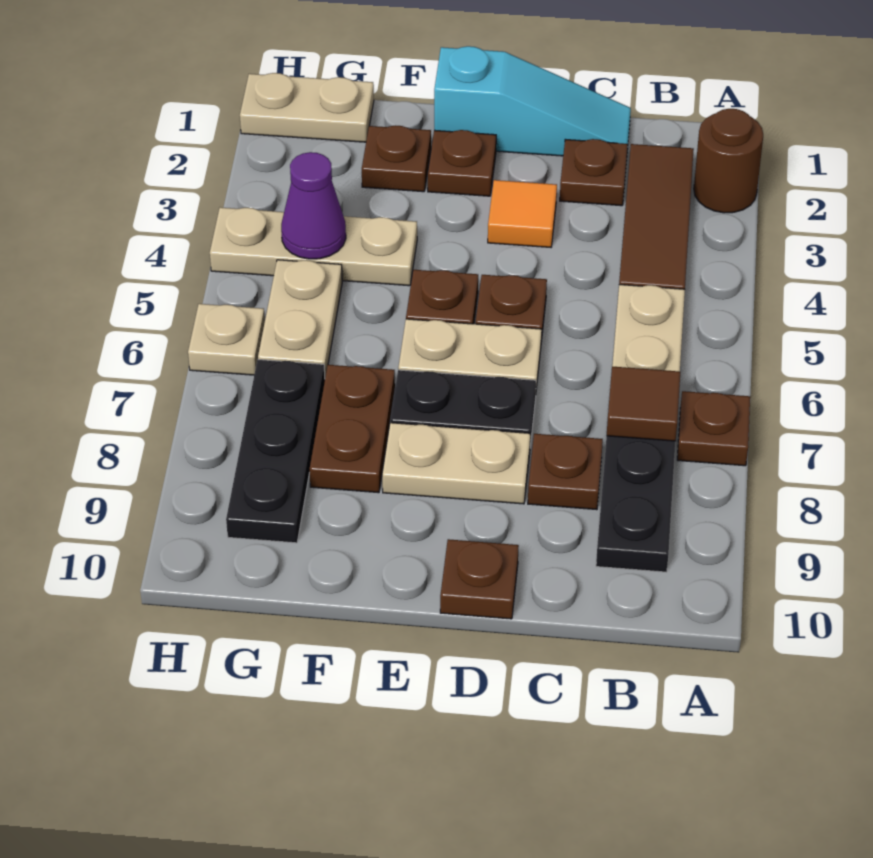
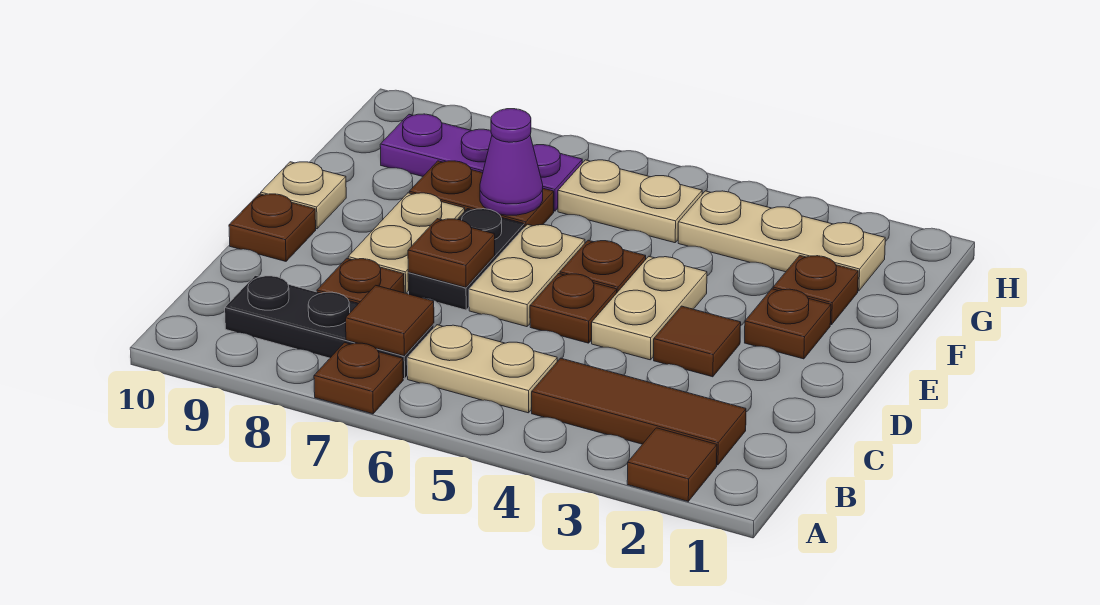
brown round brick A2 level 1 -> brown tile A2 level 1
cyan slope C1:E1 level 1 top E -> none
brown plate C2 level 1 -> brown plate D7 level 2
orange tile D3 level 1 -> brown tile D3 level 1
tan plate F4:H4 level 1 -> tan plate G2:G4 level 1
tan plate G1:H1 level 1 -> tan plate D4:E4 level 1
purple cone G4 level 2 -> purple cone F7 level 2
black plate G7:G9 level 1 -> purple plate G7:G9 level 1
tan plate H6 level 1 -> tan plate E10 level 1

